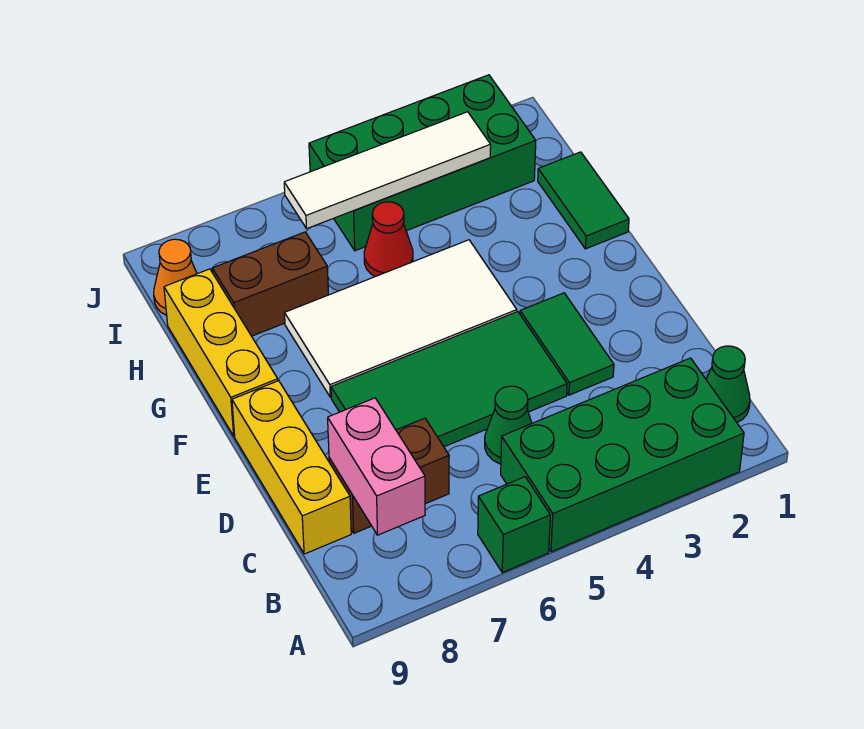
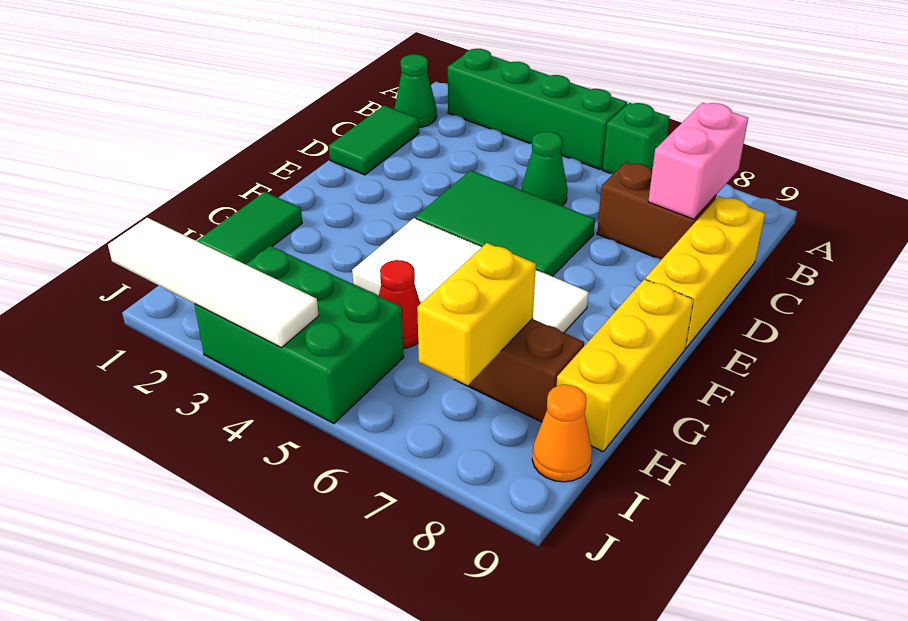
green brick A2:B5 level 1 -> green brick A2:A5 level 1
green tile D3:E3 level 1 -> green tile C1:D1 level 1
green tile D4:E7 level 1 -> green tile D4:E6 level 1
none -> yellow brick H7:I7 level 2
green brick I2:J5 level 1 -> green brick I3:J5 level 1
white tile I3:I6 level 2 -> white tile J1:J4 level 2

